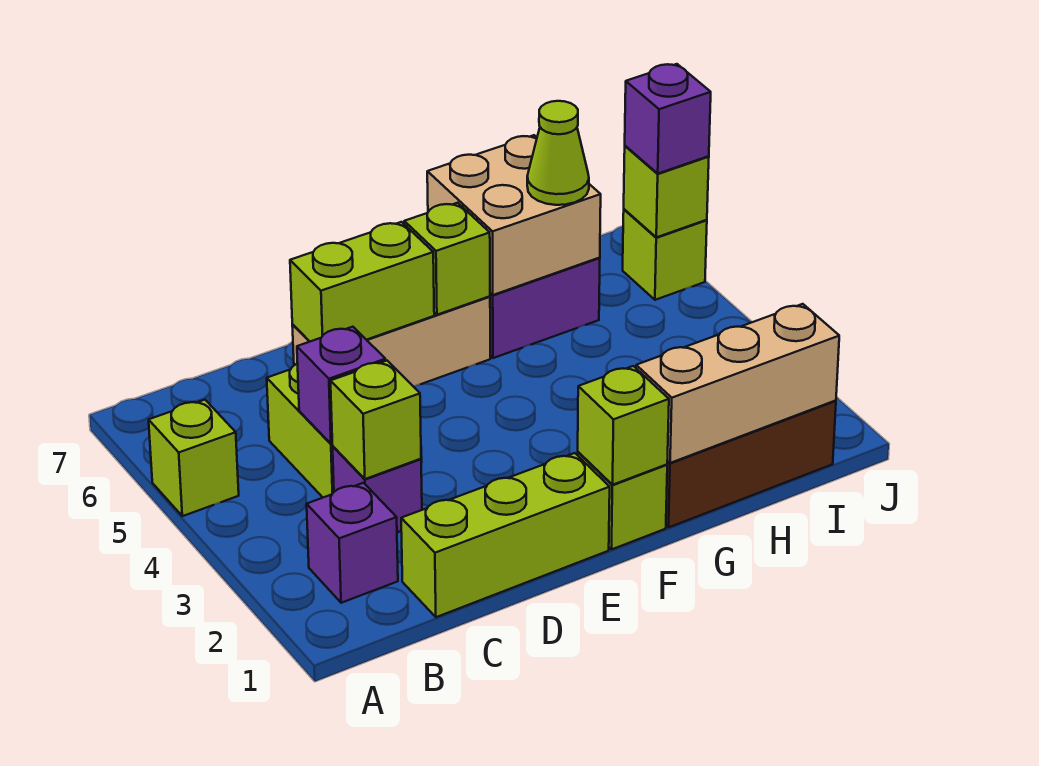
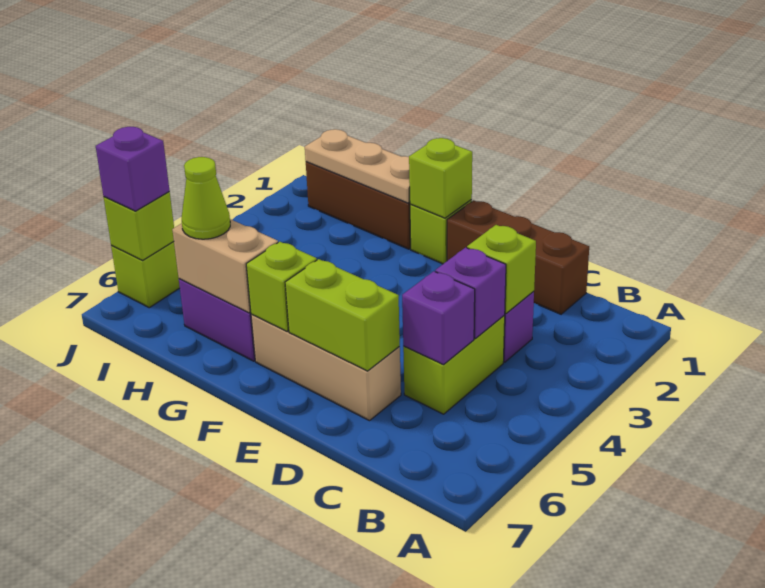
lime brick A5 level 1 -> none
purple brick B2 level 1 -> purple brick C5 level 2
lime brick C1:E1 level 1 -> brown brick C1:E1 level 1
tan brick G1:I1 level 2 -> tan plate G1:I1 level 2
tan brick G6:H7 level 2 -> tan brick G6:H6 level 2

